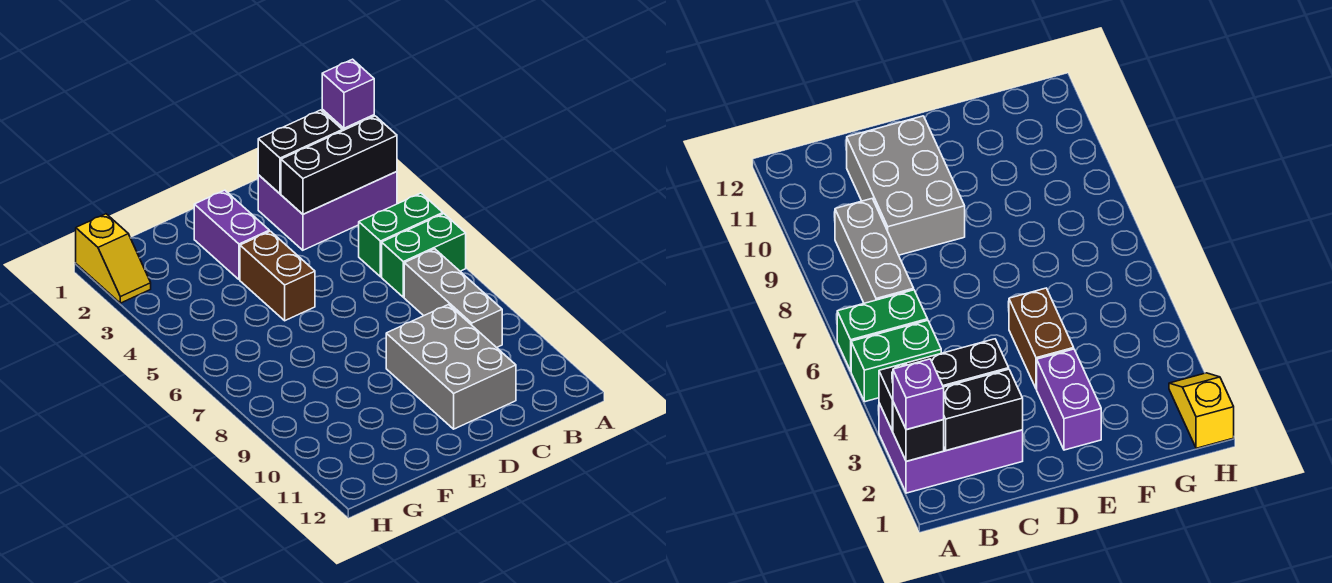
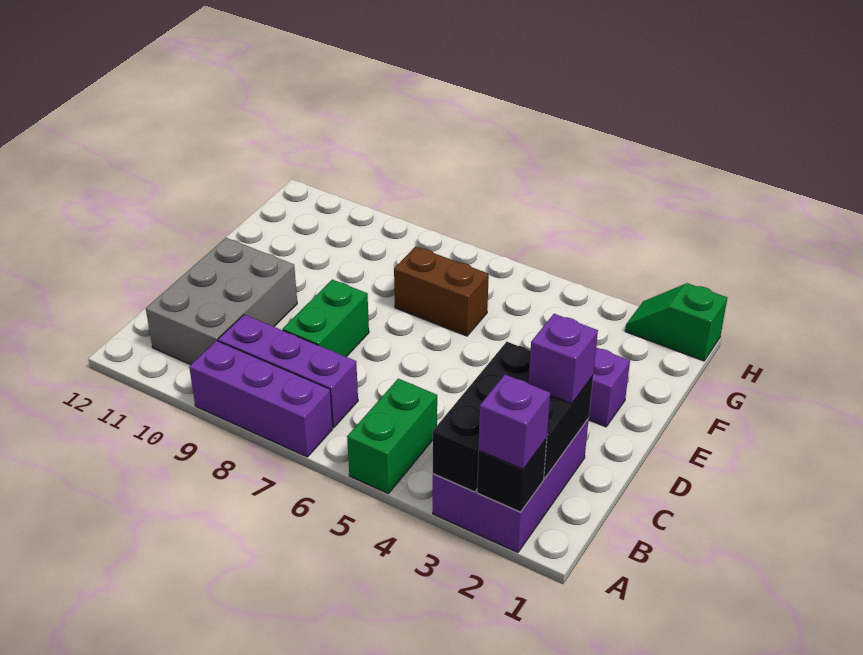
green brick A6:B6 level 1 -> green brick C8:D8 level 1
none -> purple brick A7:A9 level 1
grey brick B7:B9 level 1 -> purple brick B7:B9 level 1
none -> purple brick C2 level 3
grey brick C9:D11 level 1 -> grey brick B10:D11 level 1
brown brick E4:E5 level 1 -> brown brick F6:F7 level 1
yellow slope H1:H2 level 1 top 1 -> green slope H1:H2 level 1 top 1

